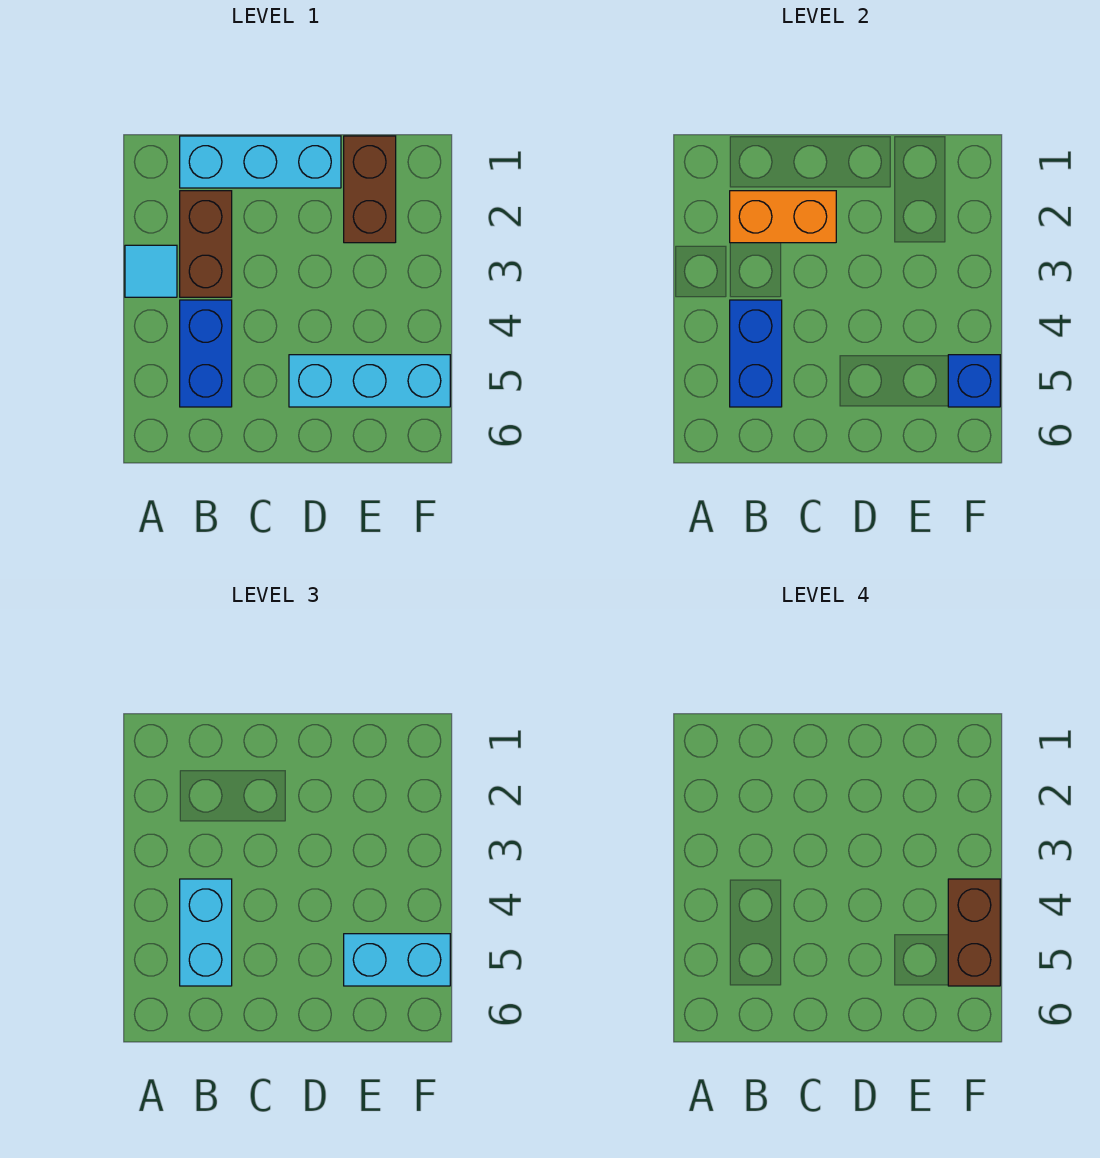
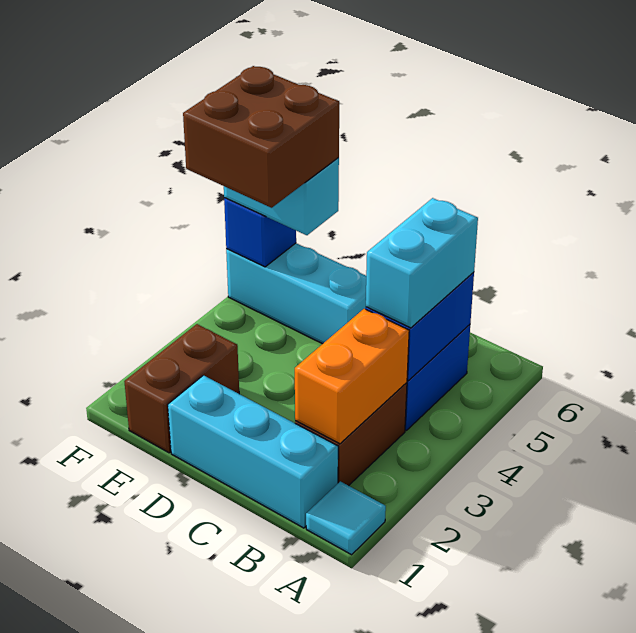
cyan tile A3 level 1 -> cyan tile A1 level 1
orange brick B2:C2 level 2 -> orange brick B2:B3 level 2
brown brick F4:F5 level 4 -> brown brick E4:F5 level 4

